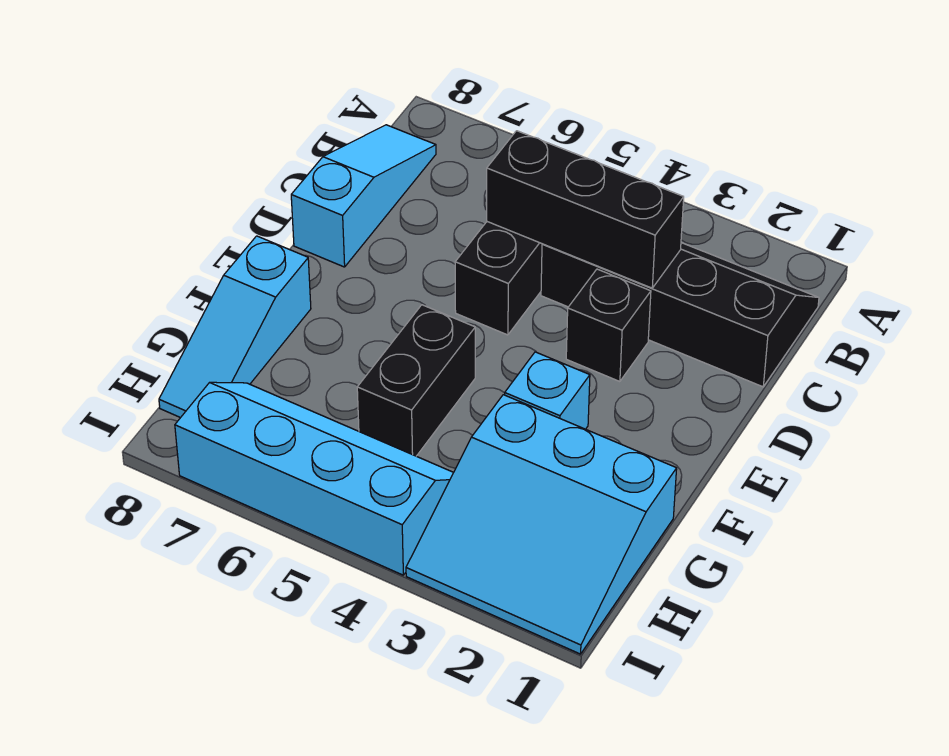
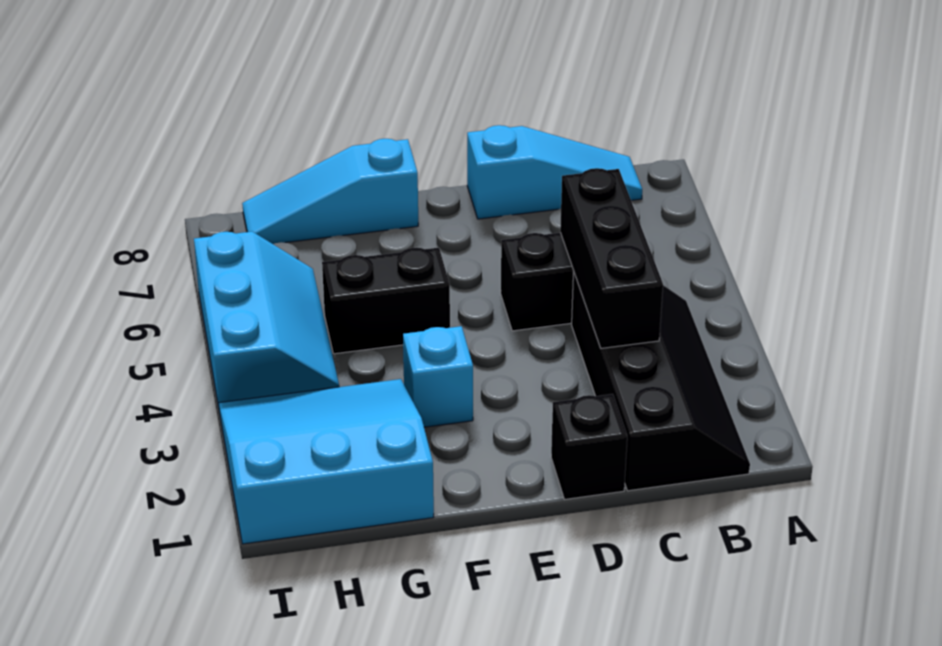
black brick D3 level 1 -> black brick D1 level 1
cyan slope G1:I3 level 1 top G -> cyan slope G1:I3 level 1 top 1
cyan slope H4:I7 level 1 top I -> cyan slope H4:I6 level 1 top I

